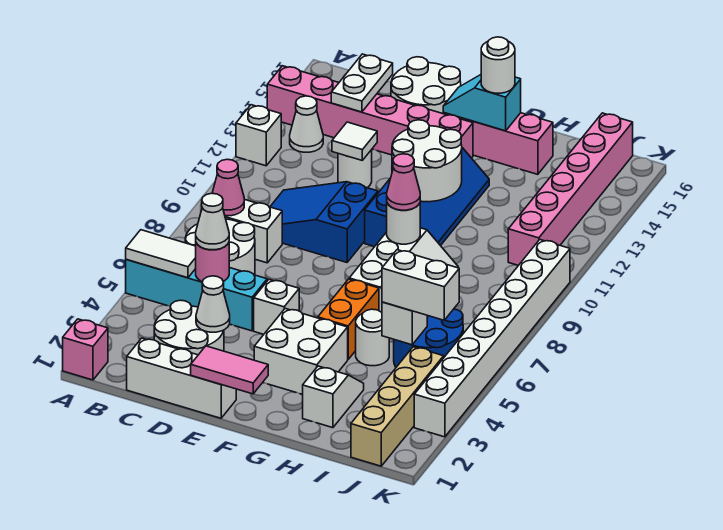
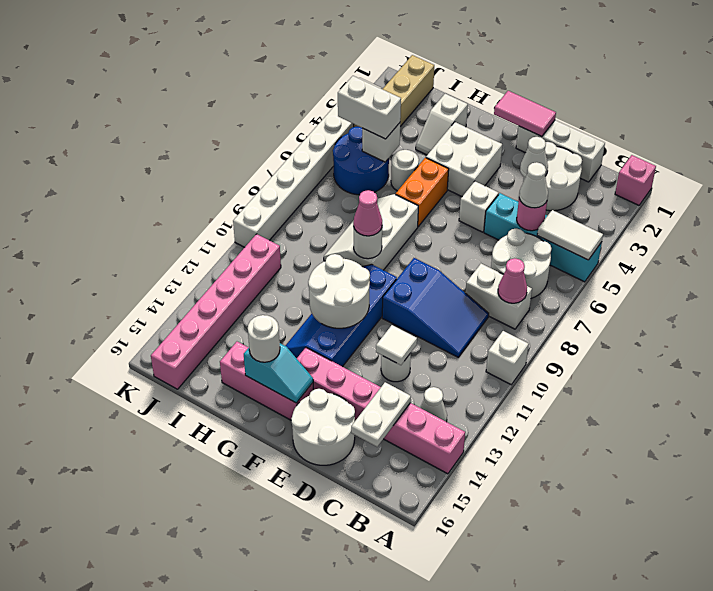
white brick A12 level 1 -> white brick A10 level 1

